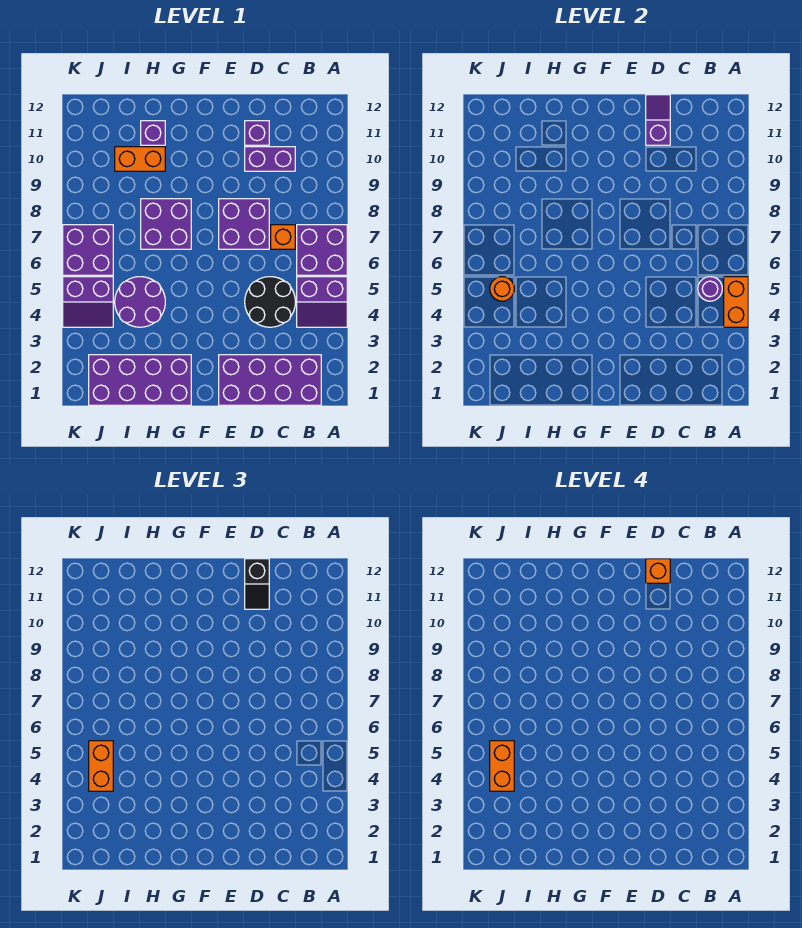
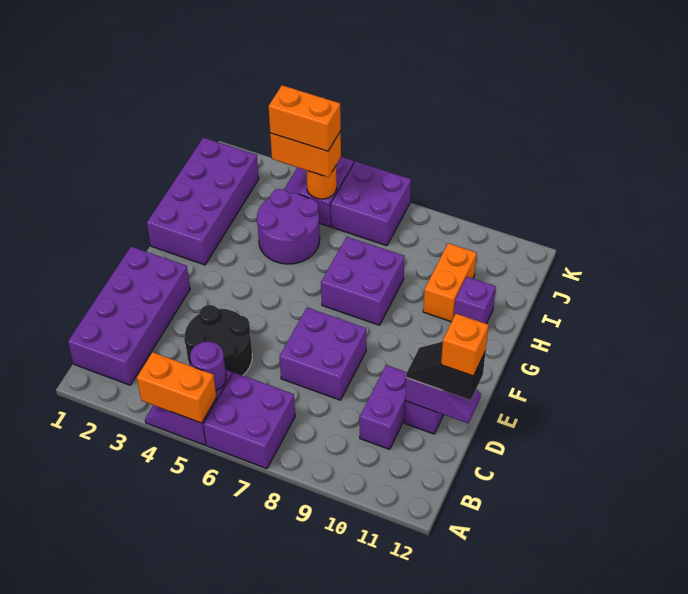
orange brick C7 level 1 -> none

